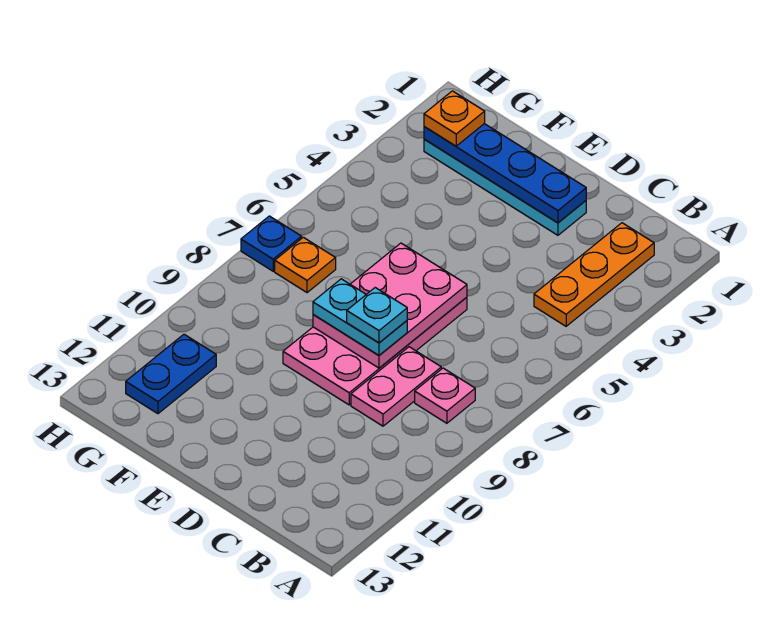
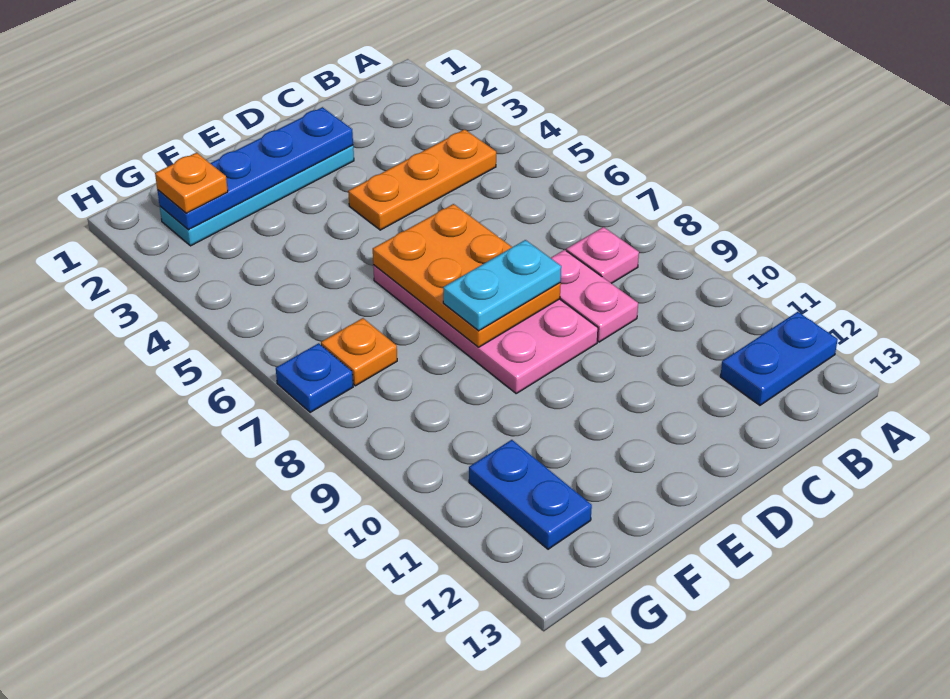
none -> blue plate A12:B12 level 1
orange plate B2:B4 level 1 -> orange plate B4:D4 level 1
pink plate D6:E8 level 2 -> orange plate D6:E8 level 2
cyan plate D8 level 4 -> none

